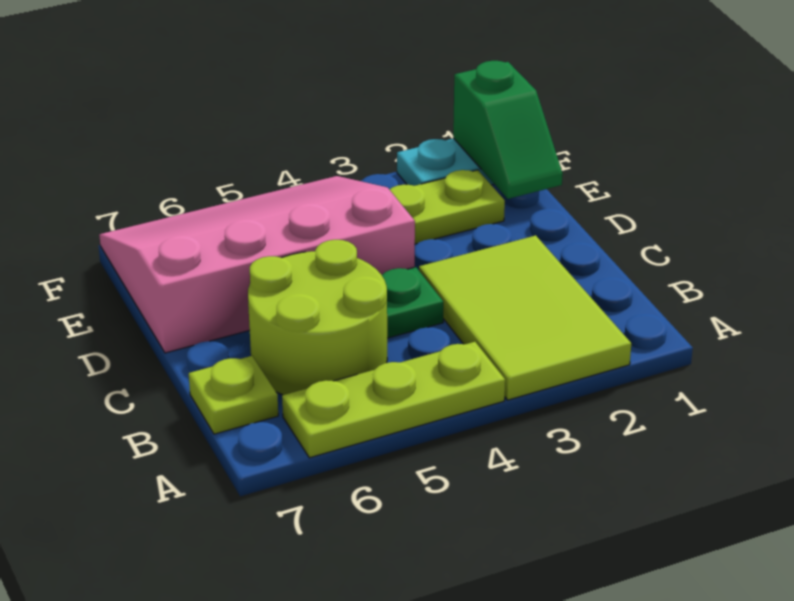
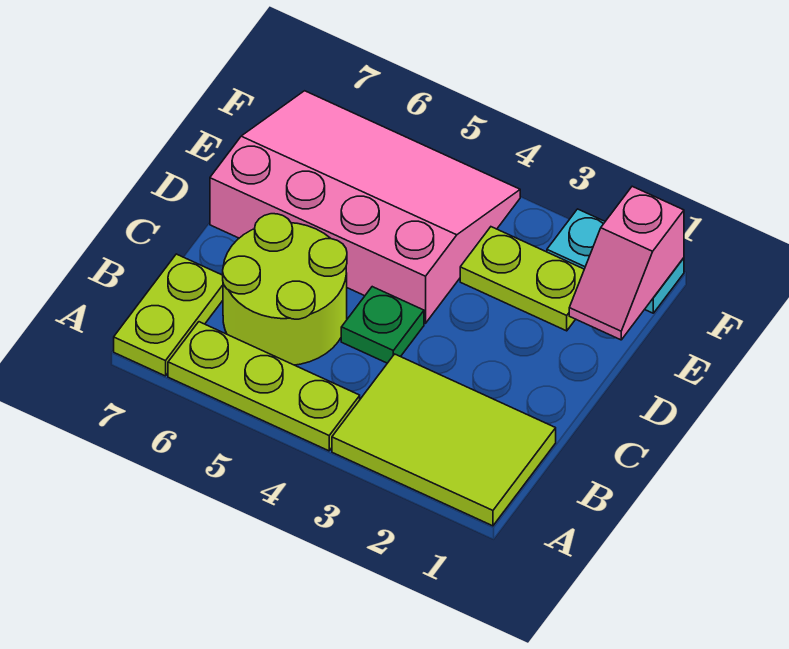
lime tile A2:C3 level 1 -> lime tile A1:B3 level 1
lime plate B7 level 1 -> lime plate A7:B7 level 1
green slope E1:F1 level 2 top F -> pink slope E1:F1 level 2 top F

